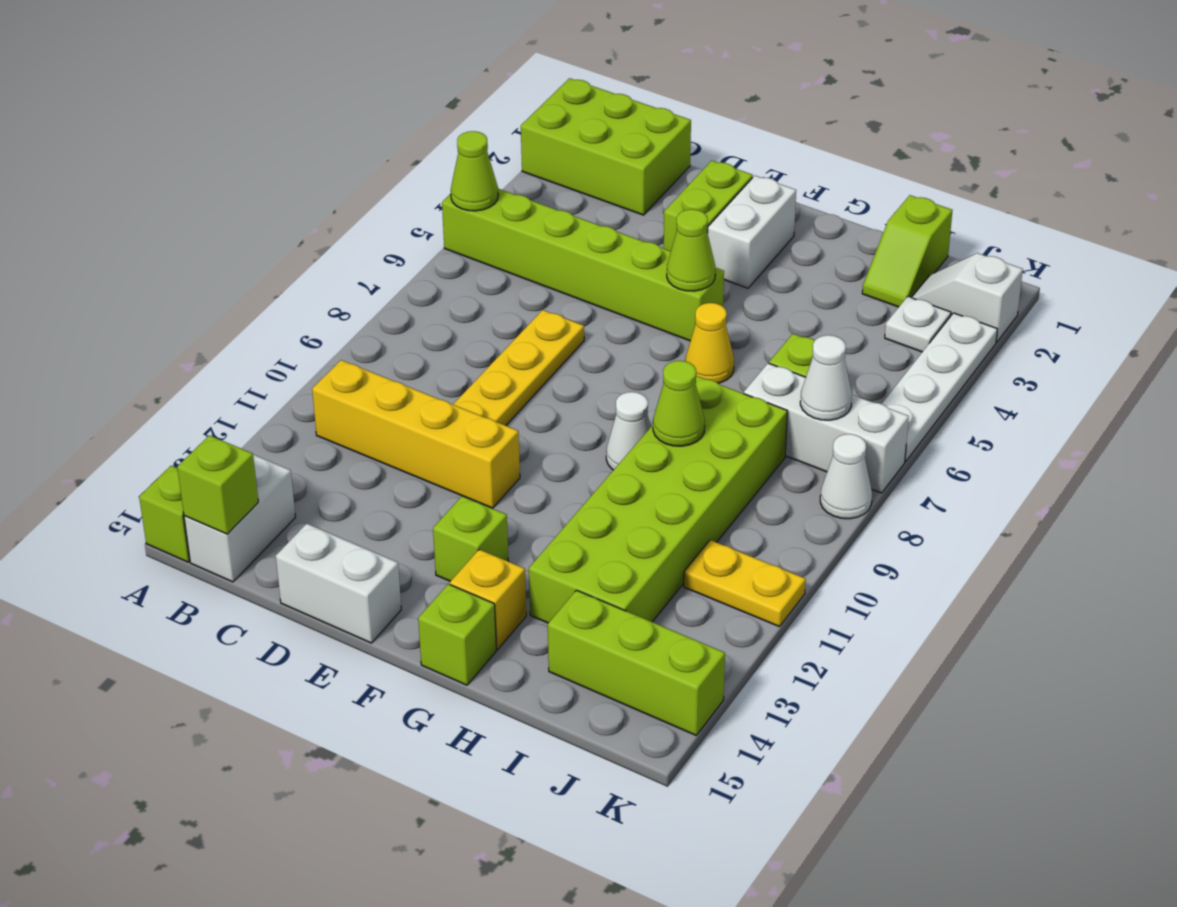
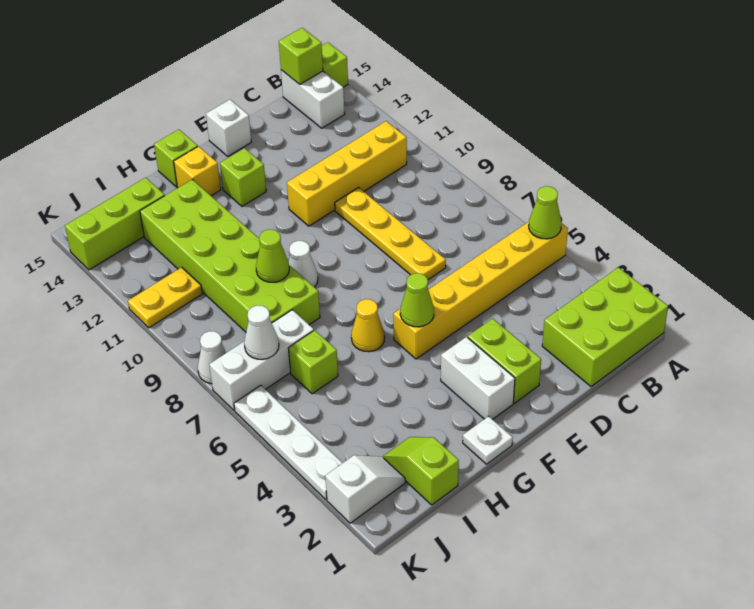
lime brick A5:F5 level 1 -> yellow brick A5:F5 level 1
white brick D15:E15 level 1 -> white brick E15 level 1
white plate J3 level 1 -> white plate G1 level 1

